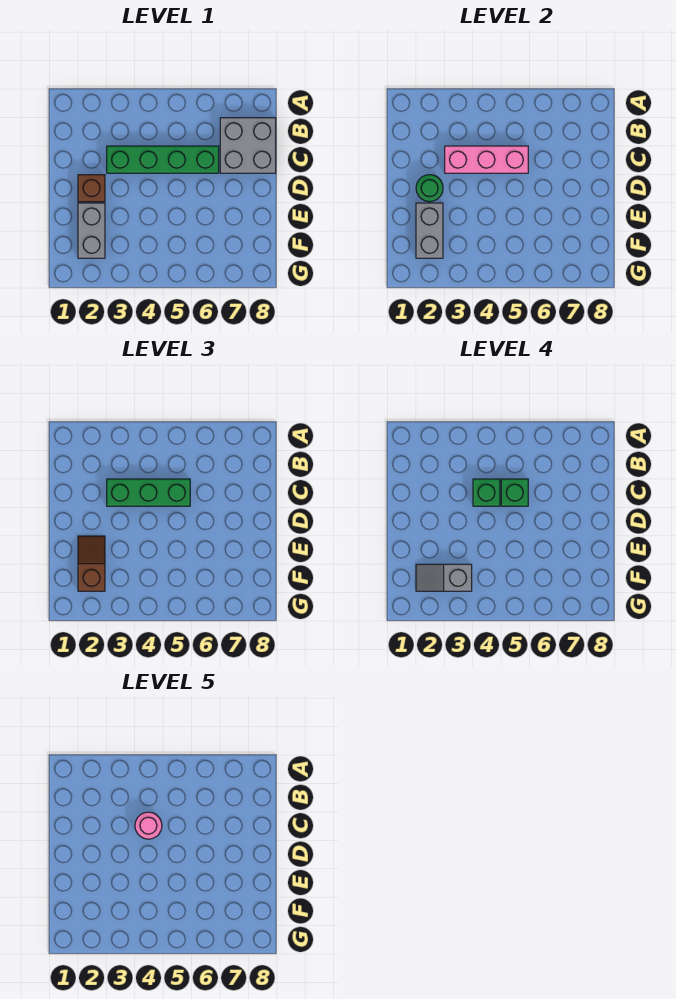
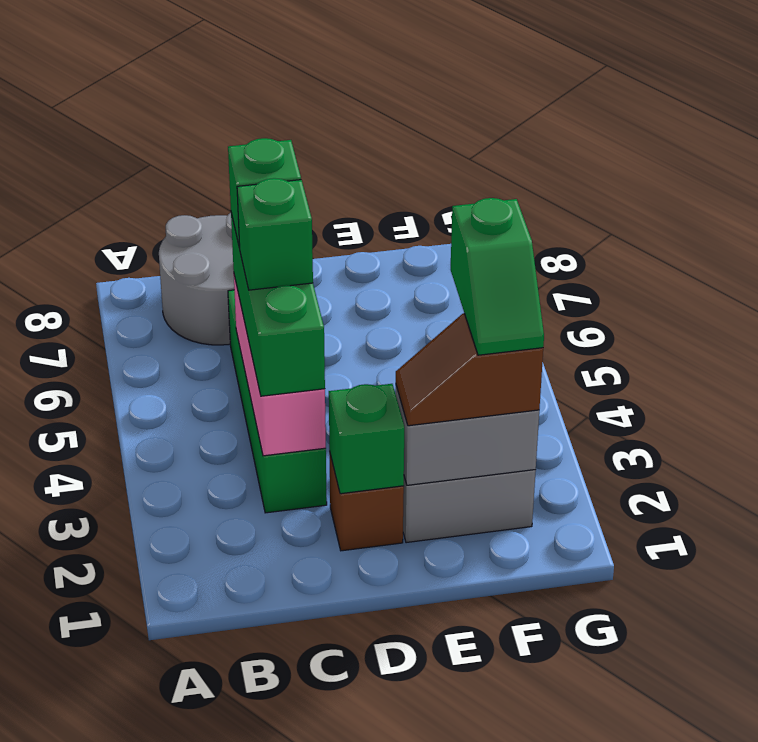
grey brick B7:C8 level 1 -> grey round brick B7:C8 level 1
pink round brick C4 level 5 -> none
green round brick D2 level 2 -> green brick D2 level 2
grey slope F2:F3 level 4 top 3 -> green slope F2:F3 level 4 top 3

